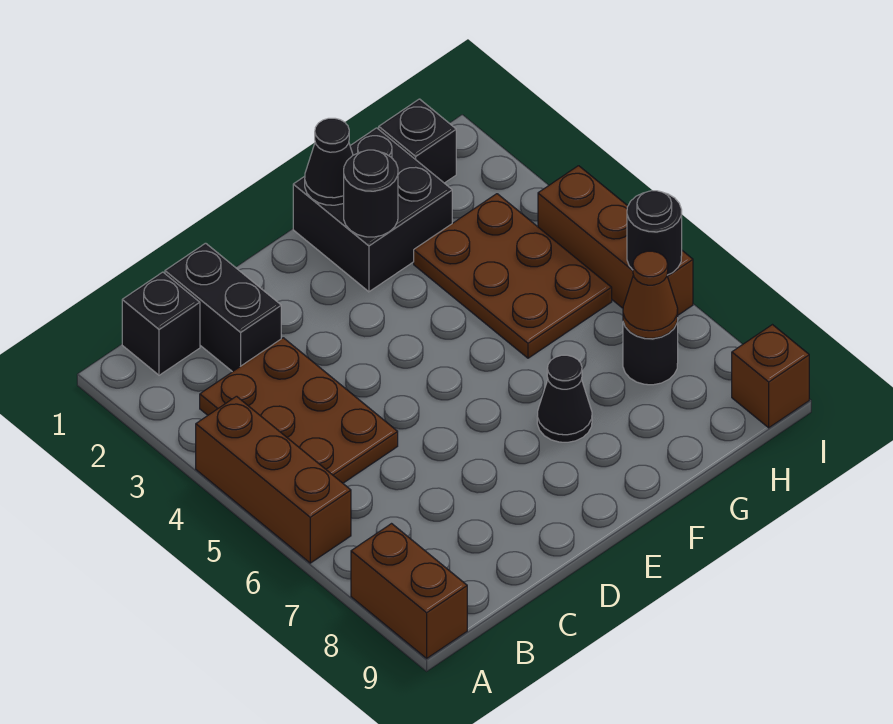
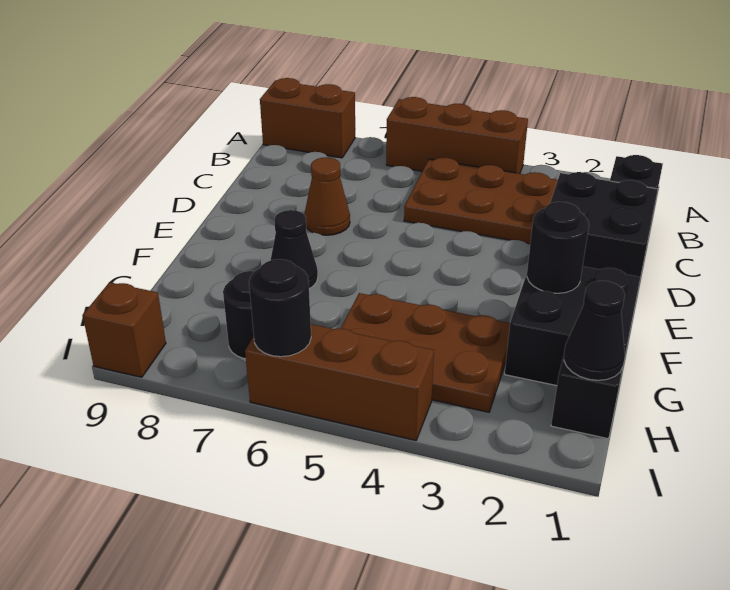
black brick C1:C2 level 1 -> black brick C1:D2 level 1
black cone F1 level 2 -> black cone H1 level 2
brown cone H7 level 2 -> brown cone D7 level 1

